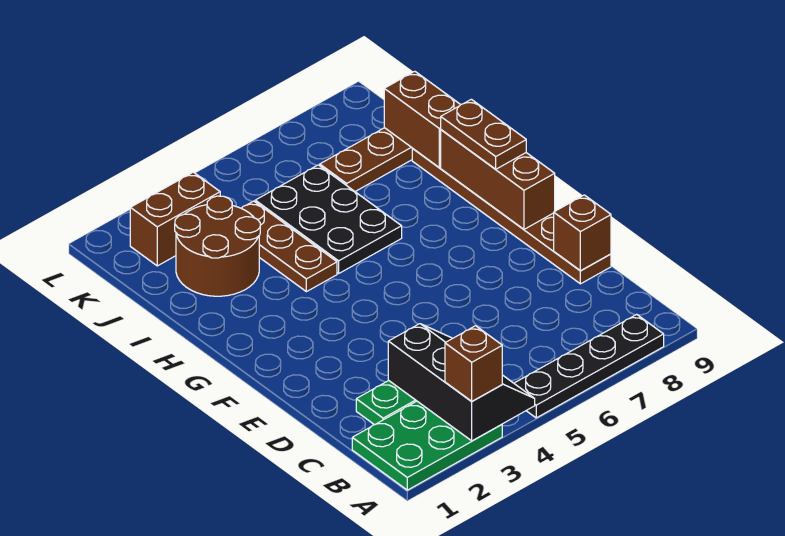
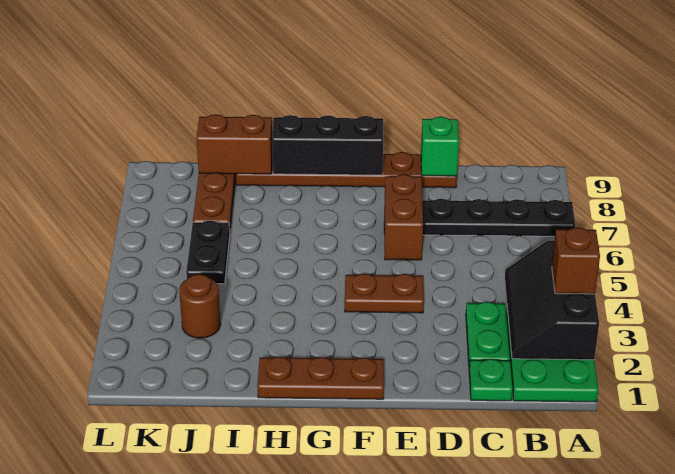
black slope A3:C4 level 2 top 3 -> black slope A2:B4 level 2 top A
black plate A5:A8 level 1 -> black plate A7:D7 level 1
none -> green plate C1 level 1
brown brick D9 level 2 -> green brick D9 level 2
brown brick F9:H9 level 2 -> black brick F9:H9 level 2
brown plate G9:H9 level 3 -> brown plate E4:F4 level 1
brown plate H4:J4 level 1 -> brown plate F1:H1 level 1
black plate H5:J6 level 1 -> black plate J5:J6 level 1
brown round brick I2:J3 level 1 -> brown round brick J3 level 1
brown brick K2:K3 level 1 -> brown brick E6:E7 level 1

